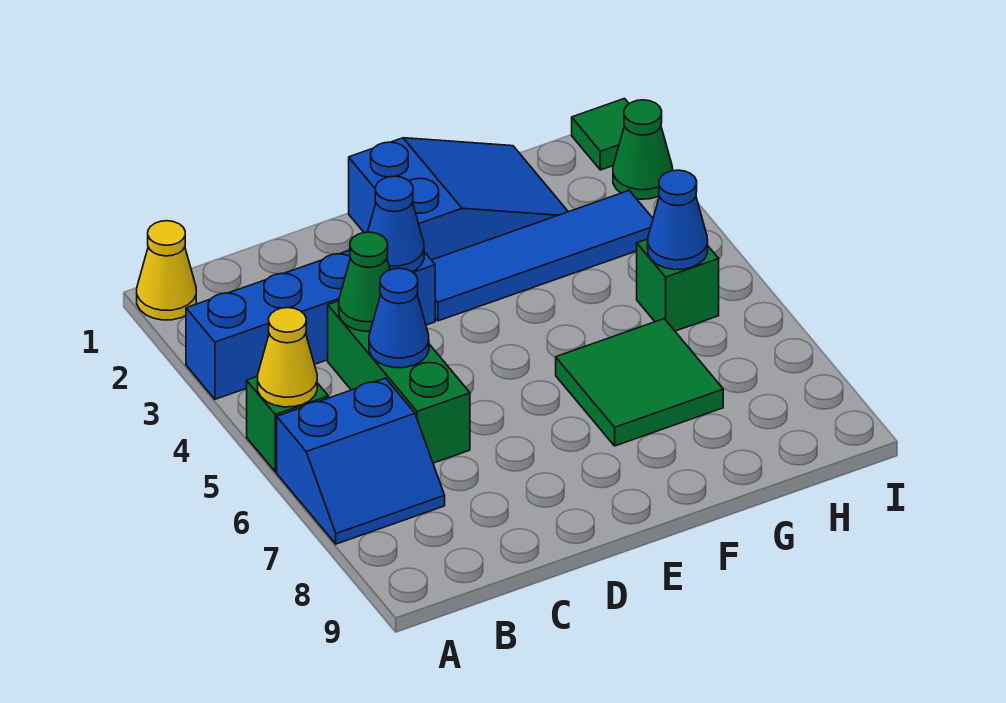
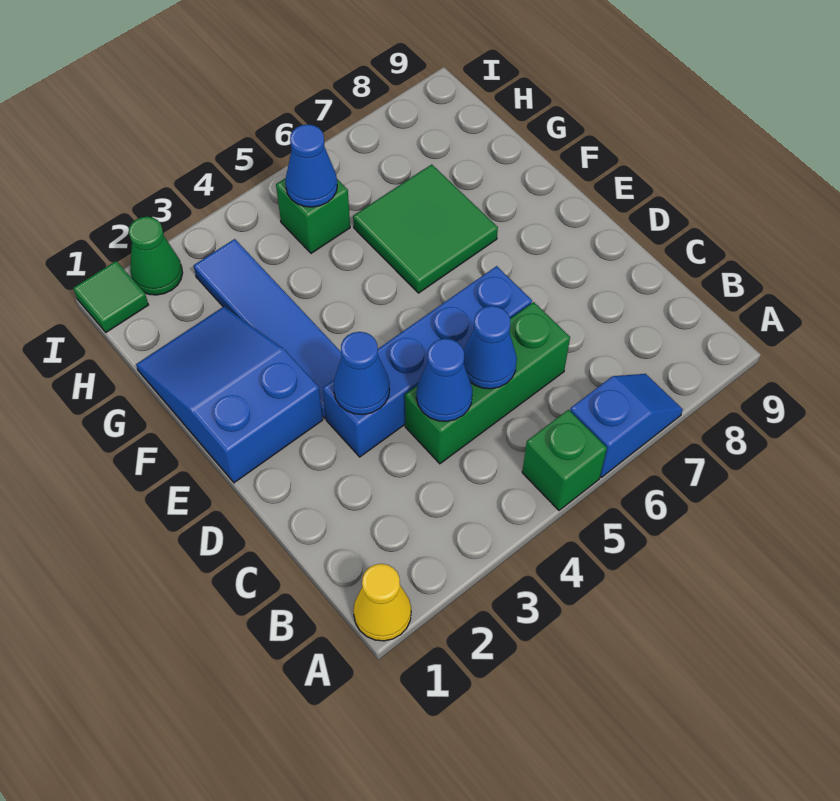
blue brick A3:D3 level 1 -> blue brick D3:D6 level 1
yellow cone A5 level 2 -> none
blue slope A6:B7 level 1 top 6 -> blue slope A6:A7 level 1 top 6
green cone C4 level 2 -> blue cone C4 level 2

